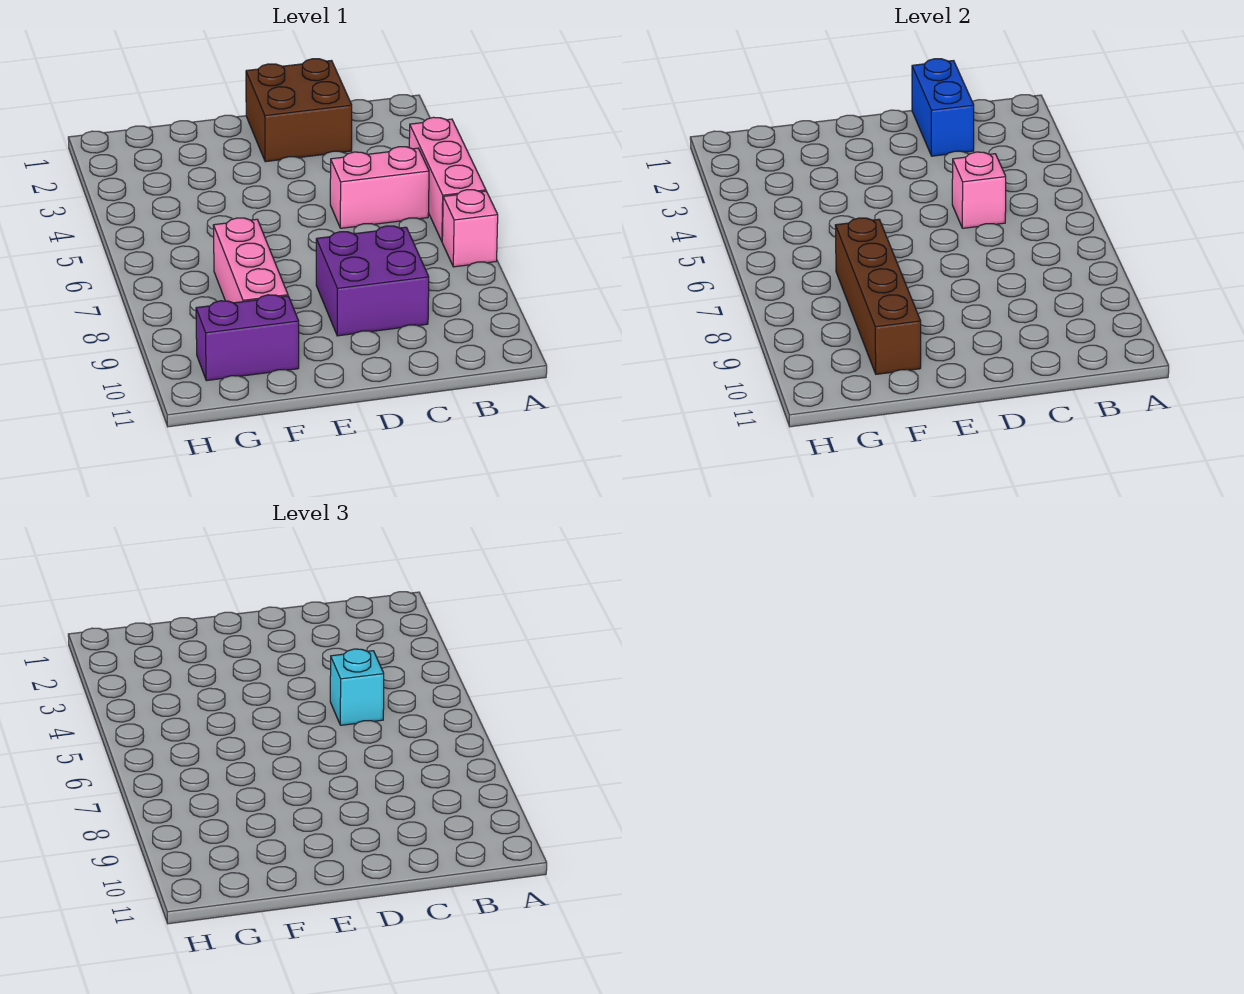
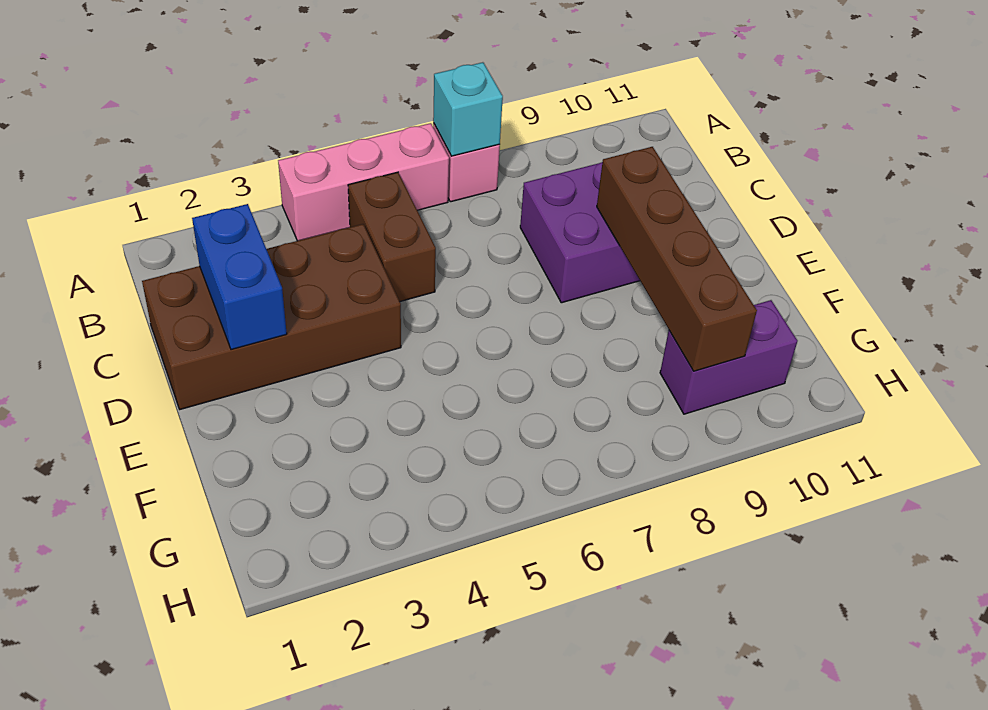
pink brick B5:C5 level 1 -> brown brick B5:C5 level 1
brown brick C1:D2 level 1 -> brown brick C1:D4 level 1
blue brick C1:C2 level 2 -> blue brick C2:D2 level 2
pink brick C5 level 2 -> none
cyan brick C5 level 3 -> cyan brick A7 level 2
pink brick F7:F9 level 1 -> none
brown brick F7:F10 level 2 -> brown brick D9:G9 level 2
purple brick F10:G10 level 1 -> purple brick G9:G10 level 1

